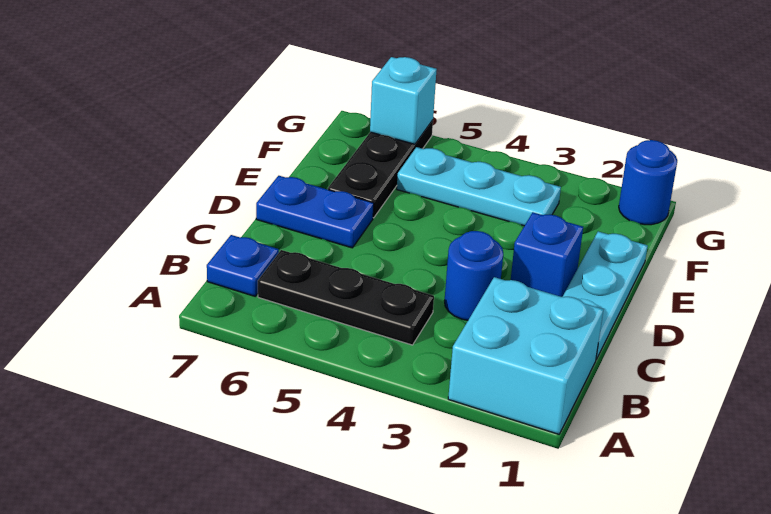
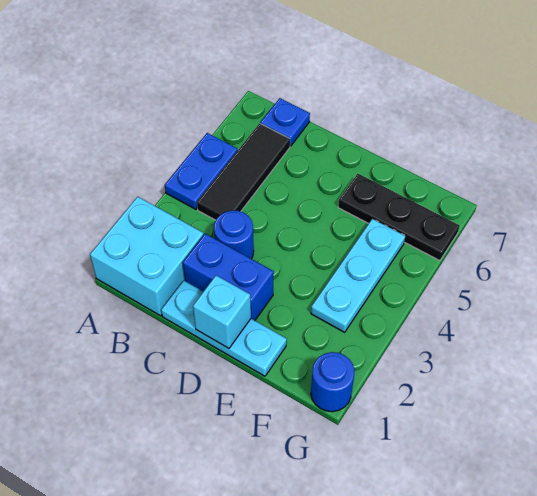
black plate B4:B6 level 1 -> black tile B4:B6 level 1
blue brick D2 level 1 -> blue brick C2:D2 level 1
blue plate D6:D7 level 1 -> blue plate A4:A5 level 1
cyan brick G6 level 2 -> cyan brick D1 level 2

